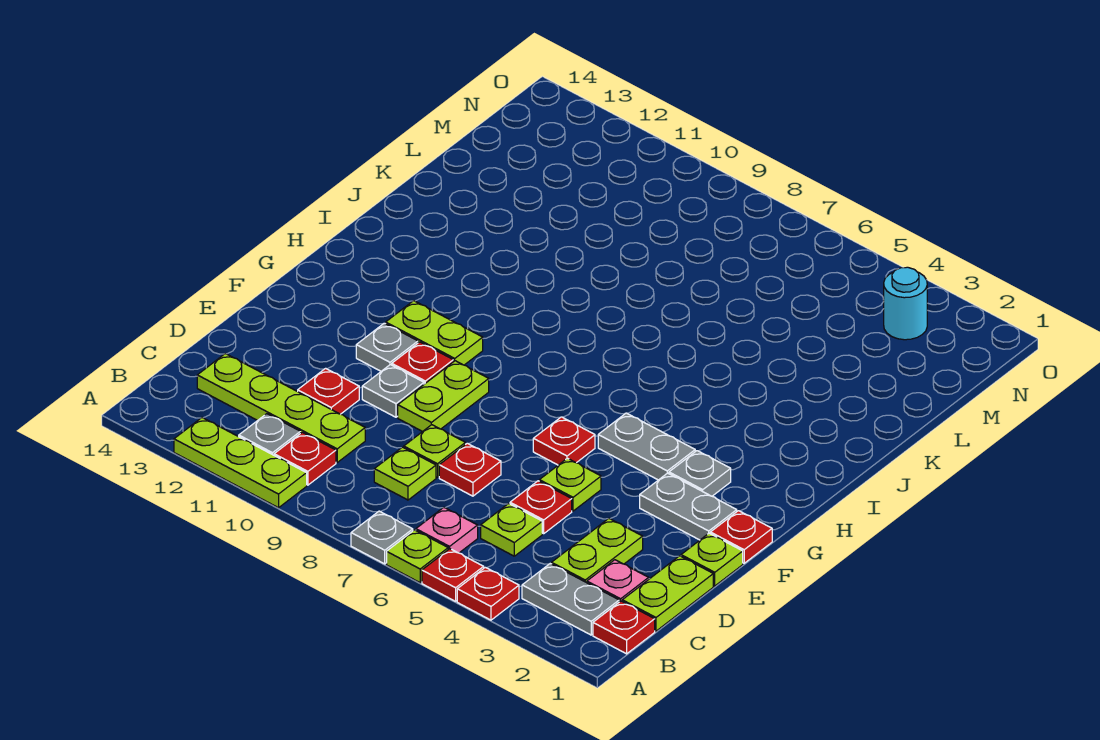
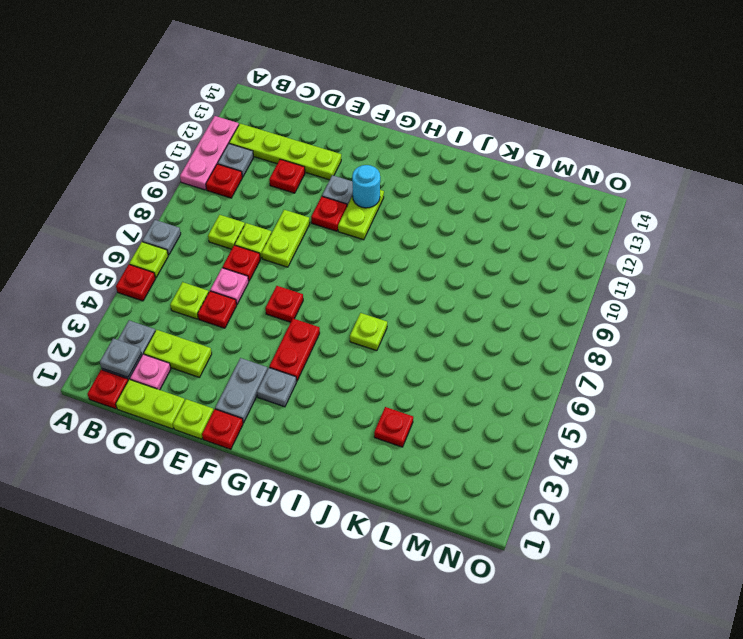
red plate A4 level 1 -> red plate K3 level 1
lime plate A10:A12 level 1 -> pink plate A10:A12 level 1
pink plate B6 level 1 -> pink plate D6 level 1
lime plate C10:C13 level 1 -> lime plate B12:E12 level 1
lime plate E5 level 1 -> lime plate I6 level 1
lime plate E9:F9 level 1 -> lime plate E8:E9 level 1
grey plate E10 level 1 -> grey plate B2 level 2
grey plate G4:G5 level 1 -> red plate G4:G5 level 1
cyan round brick N3 level 1 -> cyan round brick G11 level 2

